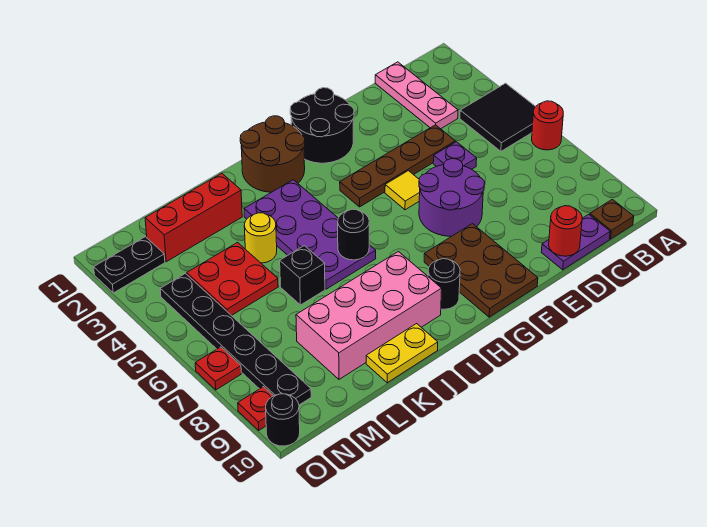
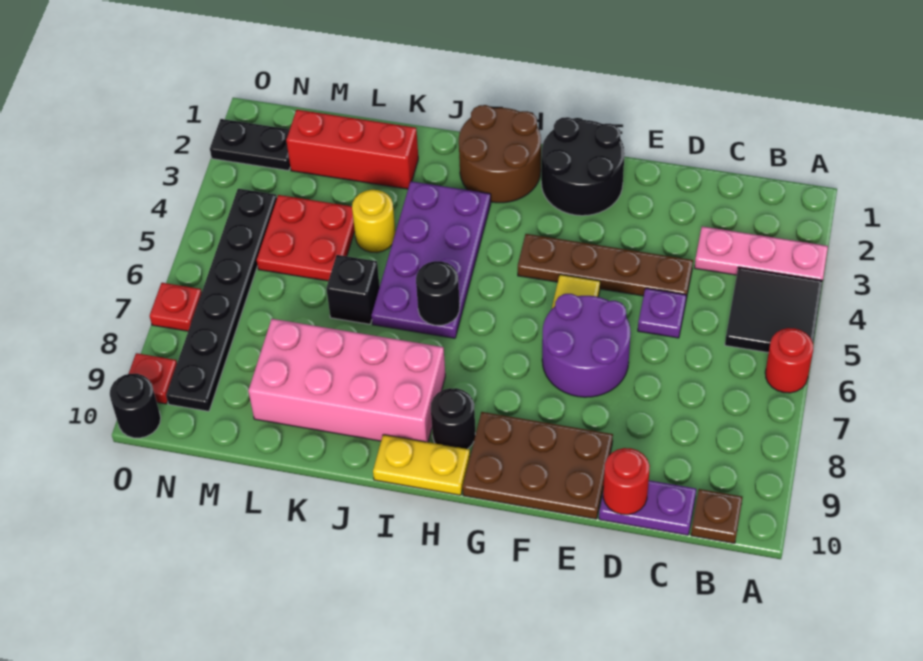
pink plate C1:C3 level 1 -> pink plate A3:C3 level 1
brown plate F8:G10 level 1 -> brown plate E9:G10 level 1
yellow plate J10:K10 level 1 -> yellow plate H10:I10 level 1

